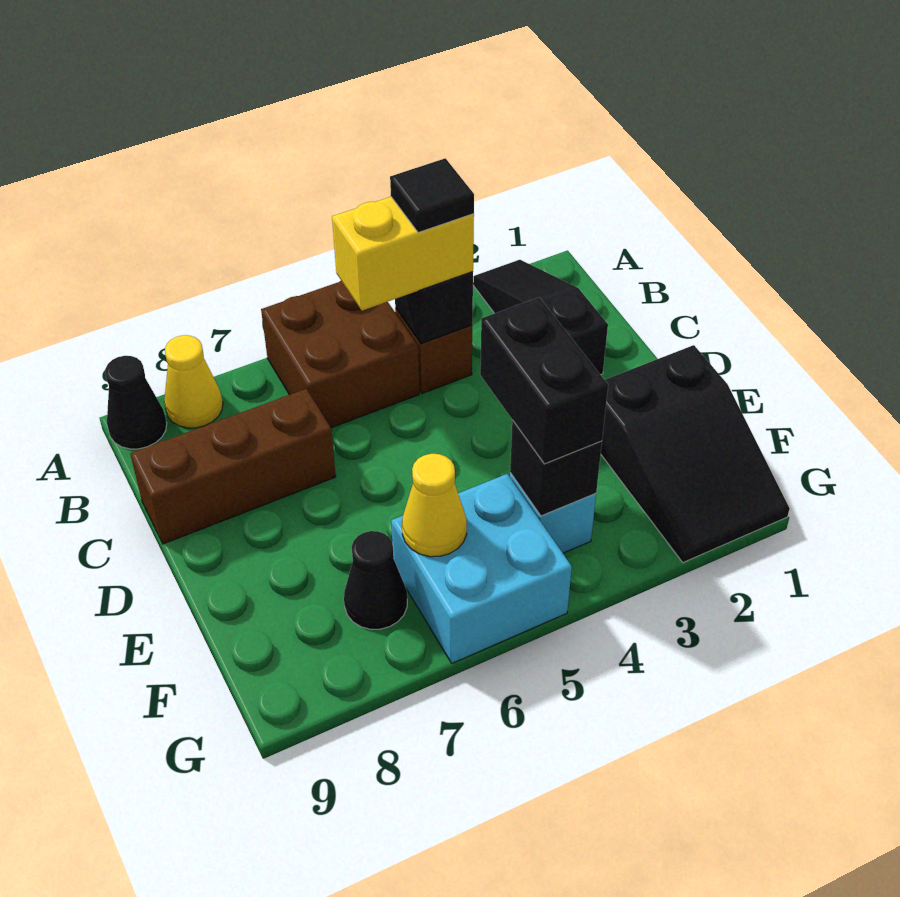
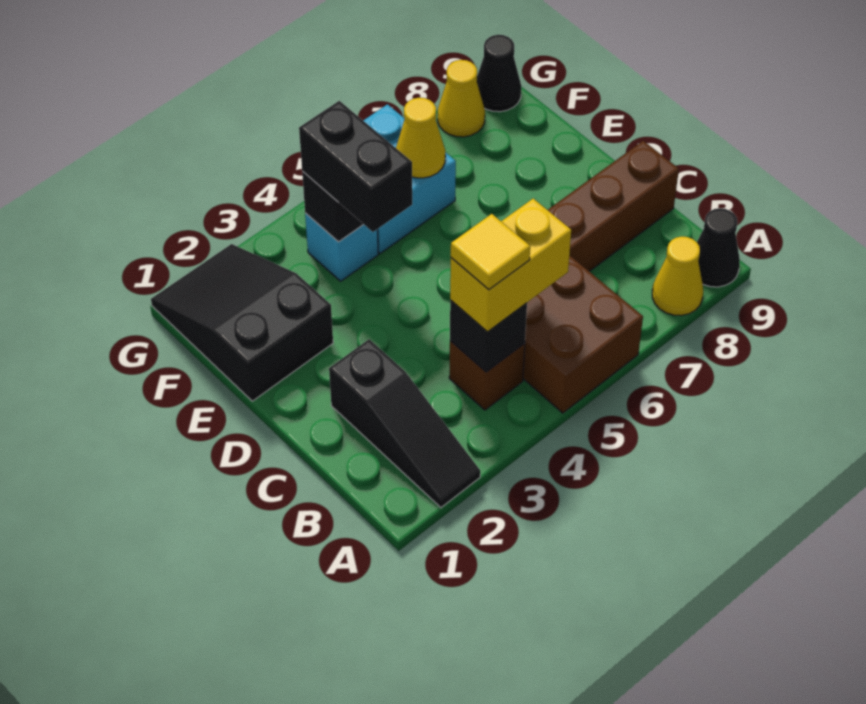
black tile B4 level 4 -> yellow tile B4 level 4
black cone F7 level 1 -> black cone G9 level 1
none -> yellow cone G8 level 1

